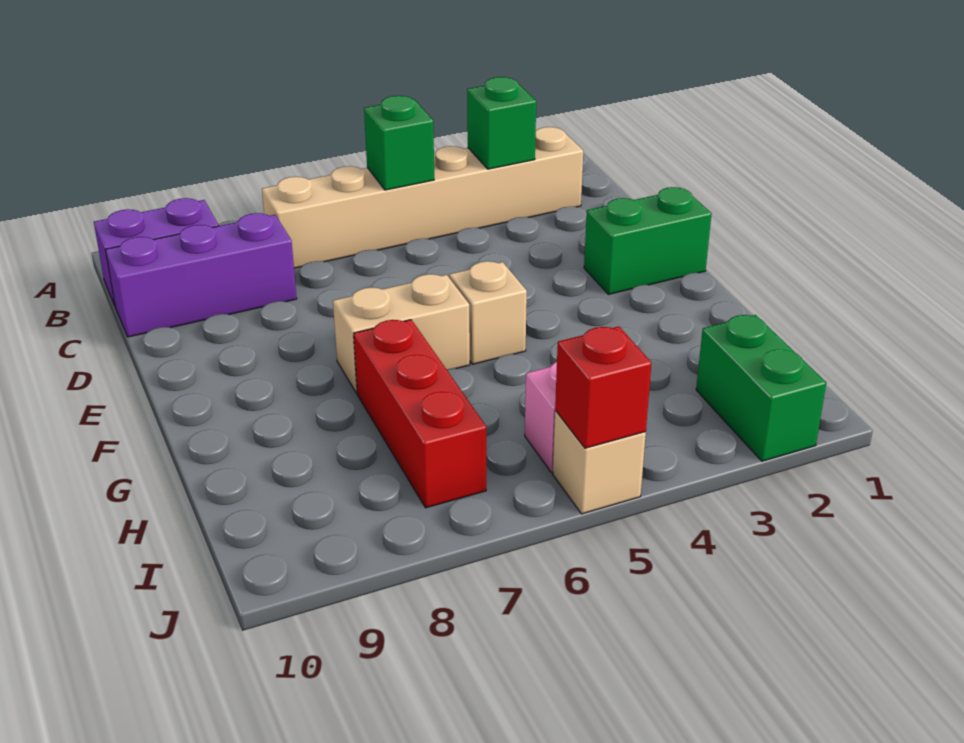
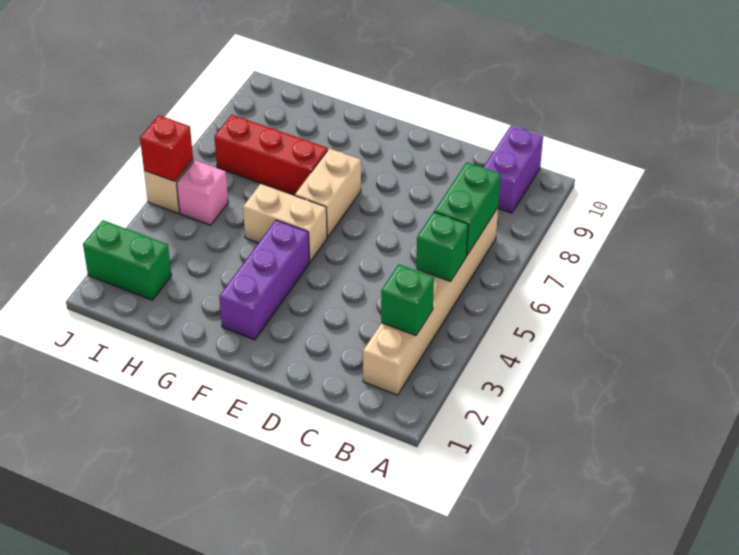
purple brick C8:C10 level 1 -> purple brick F2:F4 level 1
green brick E1:E2 level 1 -> green brick B6:B7 level 2
tan brick F5 level 1 -> tan brick F5:G5 level 1

